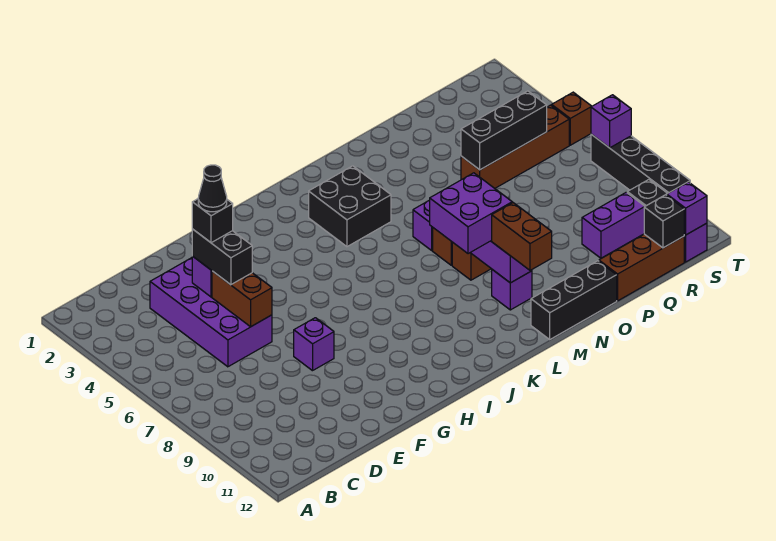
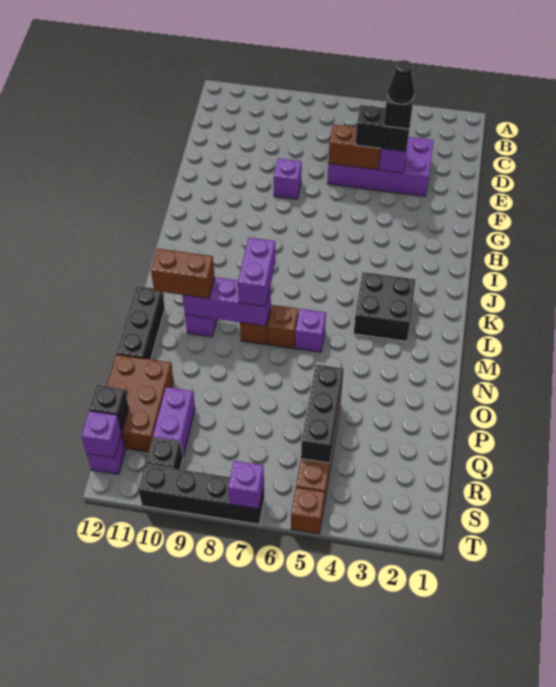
purple brick L8:M9 level 3 -> purple brick L8:M8 level 3
brown brick P12:R12 level 1 -> brown brick P11:R12 level 1

